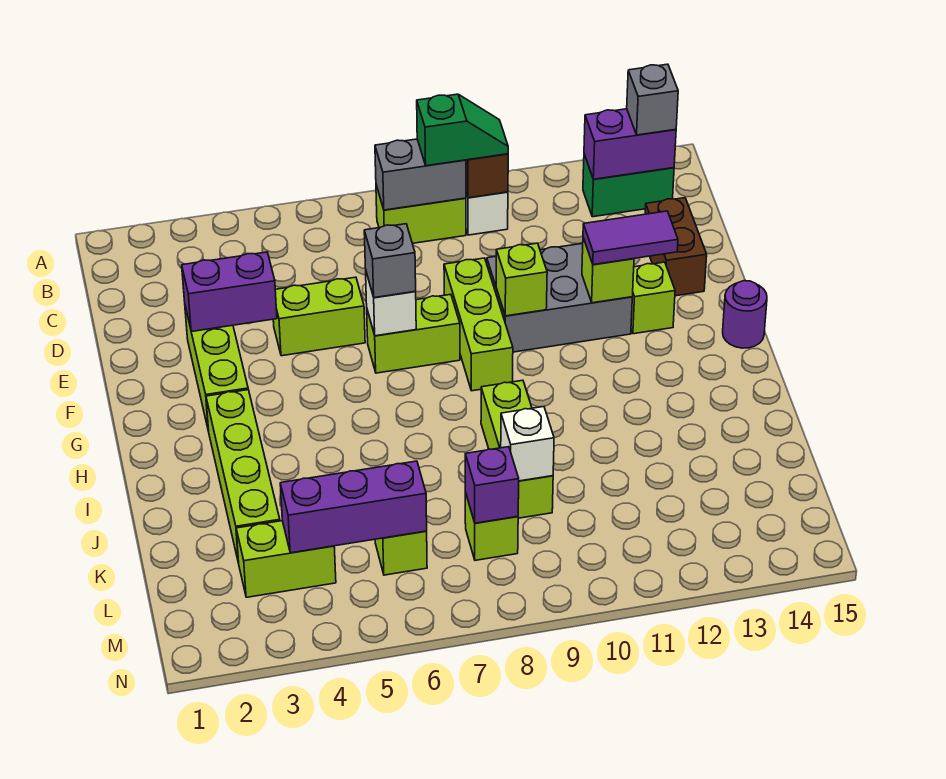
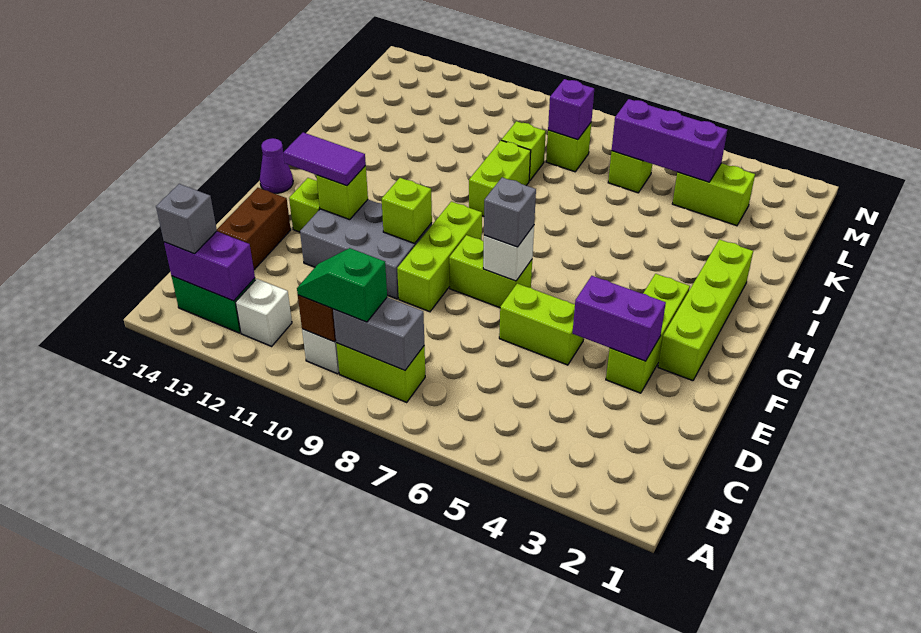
purple round brick G15 level 1 -> purple cone G15 level 1
lime brick H3:K3 level 1 -> lime brick F2:I2 level 1
white brick K9 level 2 -> white brick B12 level 1

